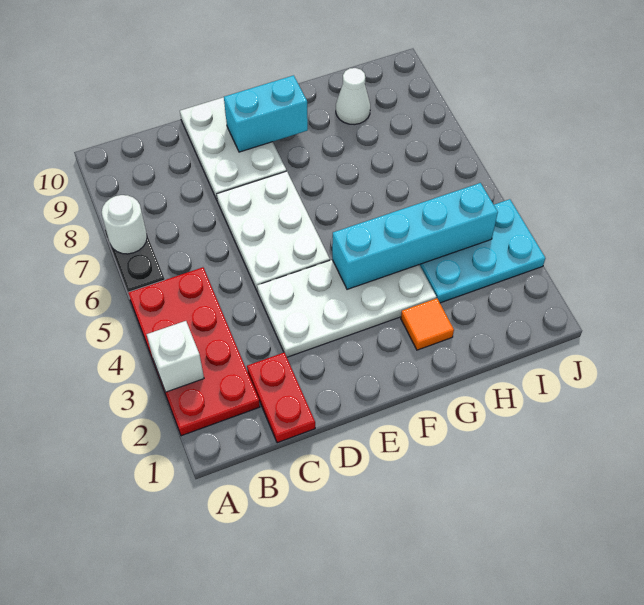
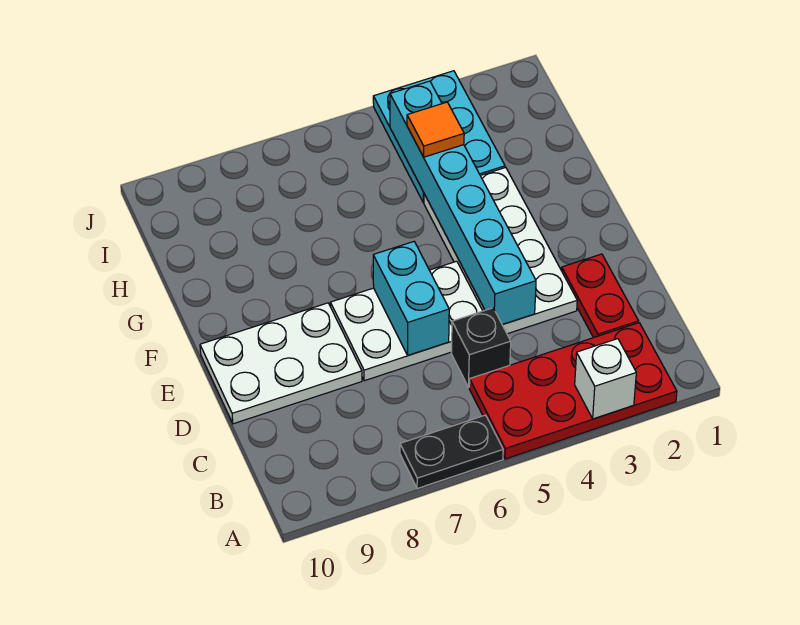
white round brick A7 level 2 -> none
red plate C1:C2 level 1 -> red plate C2:D2 level 1
none -> black brick C5 level 1
cyan brick E9:F9 level 2 -> cyan brick D6:E6 level 2
cyan brick F4:I4 level 2 -> cyan brick D4:I4 level 2
orange tile G2 level 1 -> orange tile H4 level 3
white cone H9 level 1 -> none

